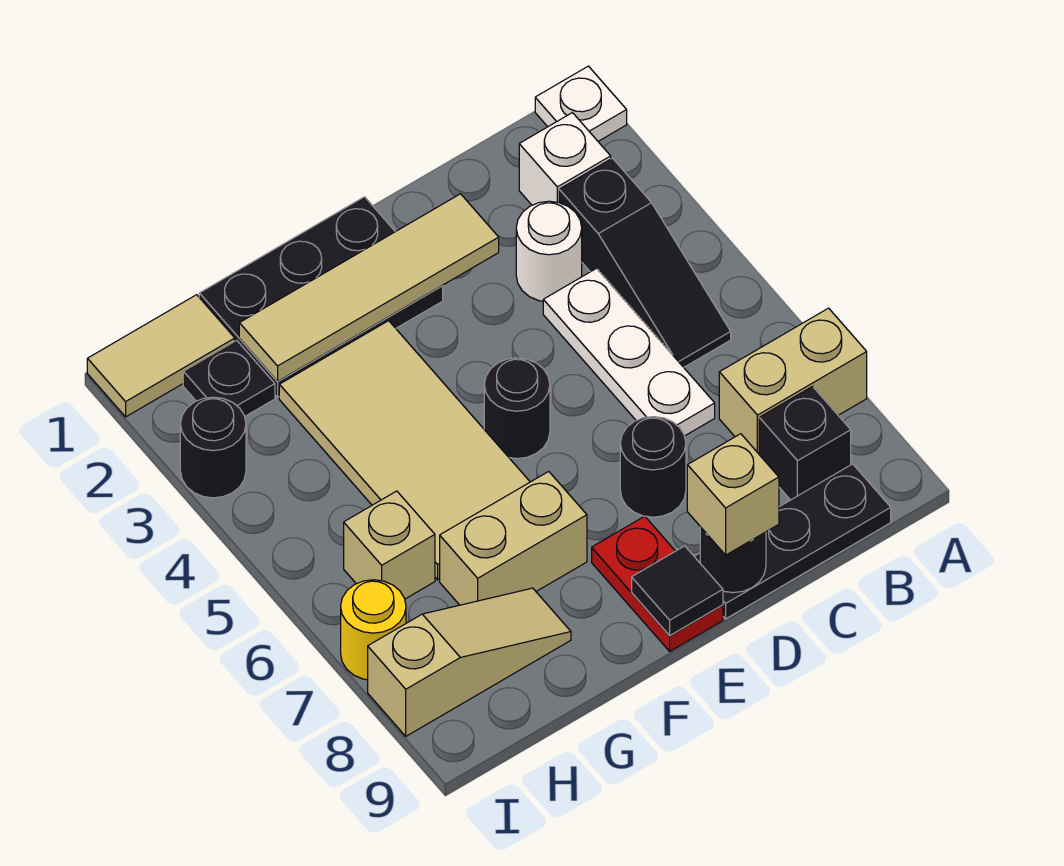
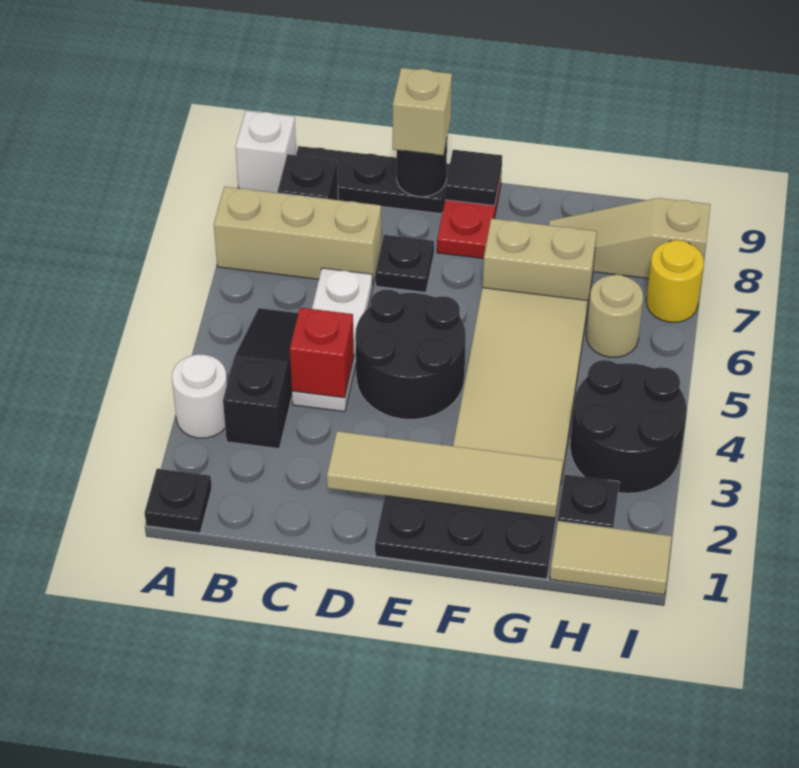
white plate A1 level 1 -> black plate A1 level 1
tan brick A7:B7 level 1 -> tan brick A7:C7 level 1
white brick B2 level 1 -> white brick A9 level 1
white round brick C3 level 1 -> white round brick A3 level 1
none -> red brick C4 level 2
black round brick D7 level 1 -> black plate D7 level 1
black round brick E5 level 1 -> black round brick D4:E5 level 1
tan brick H6 level 1 -> tan round brick H6 level 1
black round brick I3 level 1 -> black round brick H3:I4 level 1

